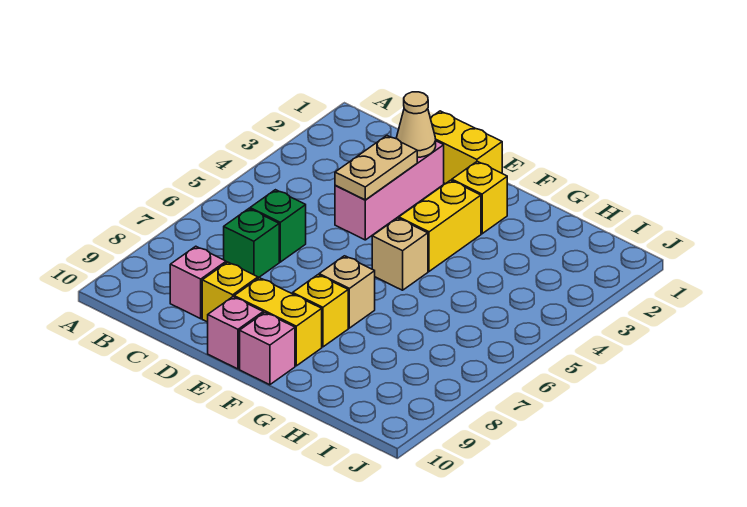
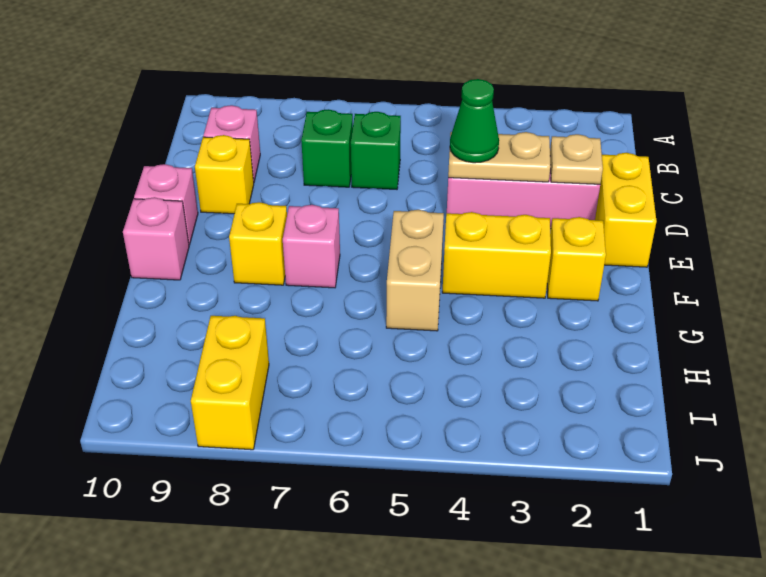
tan cone D2 level 2 -> tan plate D2 level 2
none -> green cone D4 level 3
yellow brick E9:F9 level 1 -> yellow brick I8:J8 level 1
tan brick F5 level 1 -> tan brick F5:G5 level 1
tan brick F7 level 1 -> pink brick F7 level 1

